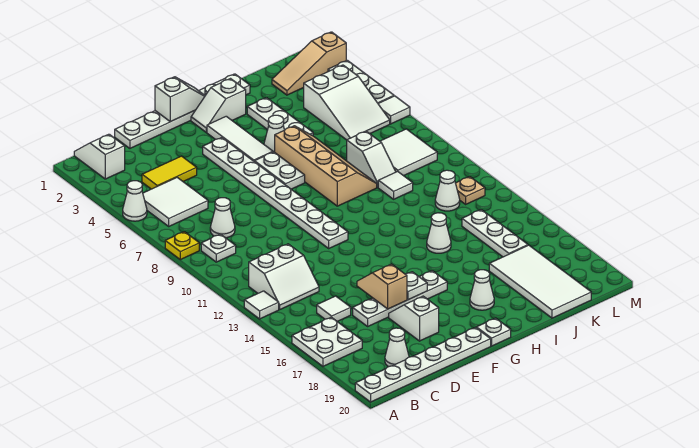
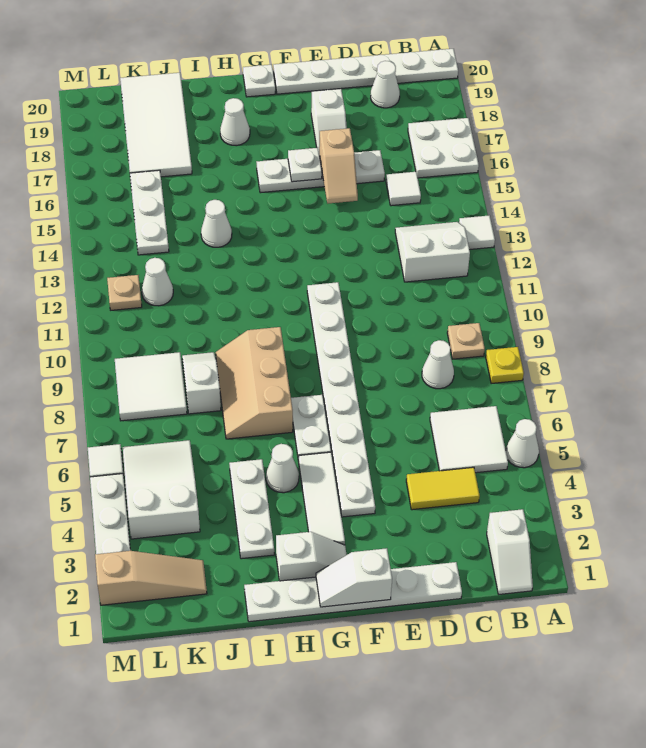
white plate B9 level 1 -> tan plate B9 level 1
tan slope H6:I9 level 1 top H -> tan slope H7:I9 level 1 top H
white tile J10 level 1 -> none

